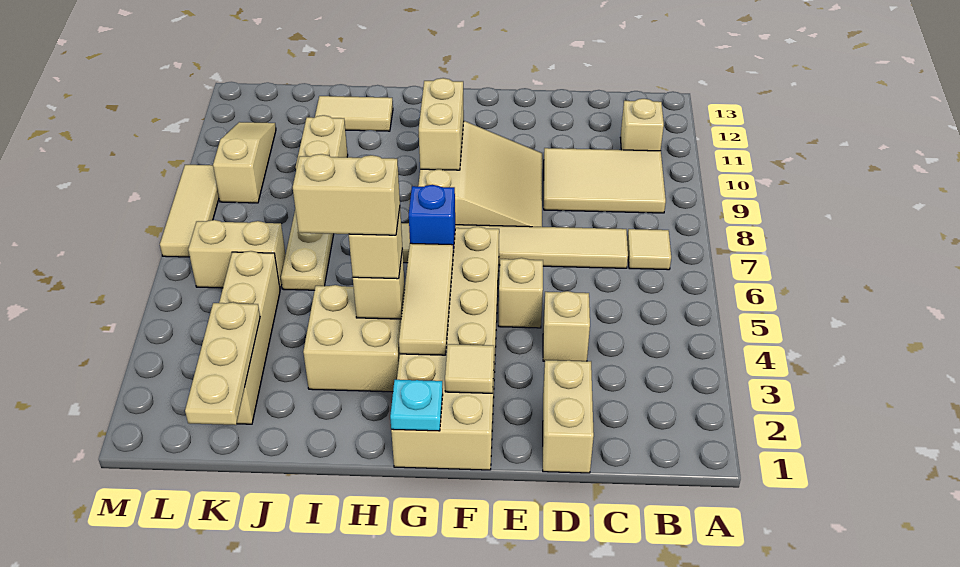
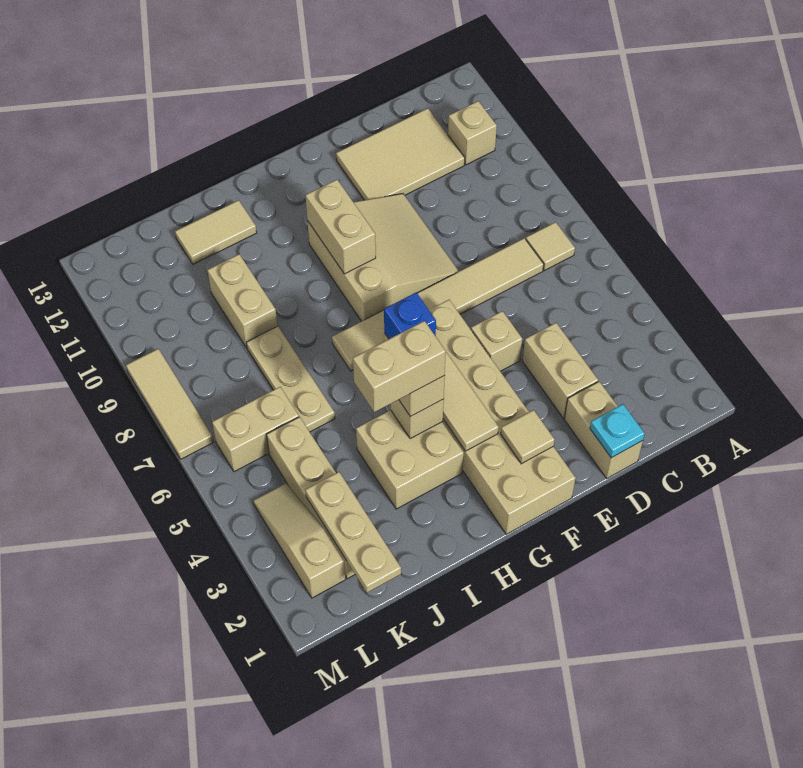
tan tile B9:D10 level 1 -> tan tile C11:E12 level 1
tan brick D4 level 1 -> tan brick D3:D4 level 1
cyan plate G1 level 2 -> cyan plate D1 level 2
tan slope L9:L11 level 1 top 9 -> tan slope L2:L4 level 1 top 2

